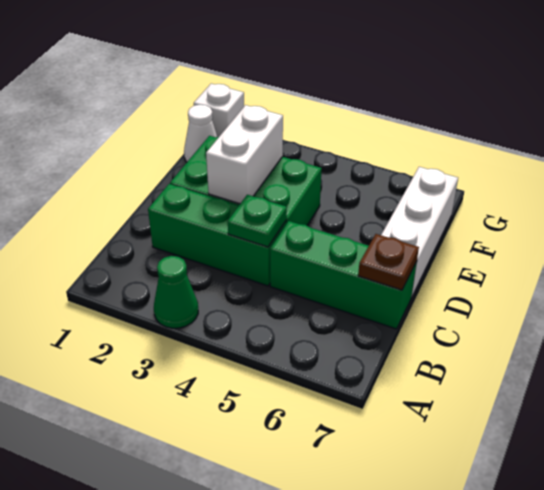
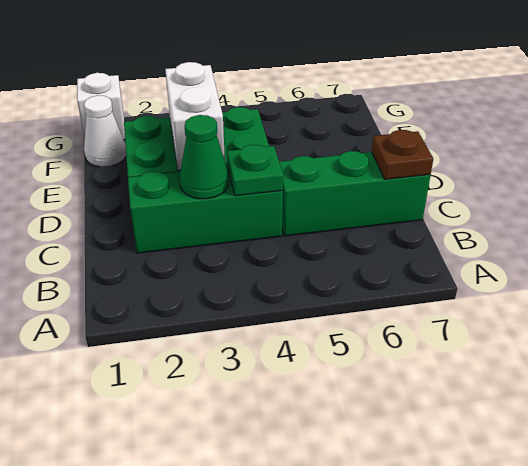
green cone A3 level 1 -> green cone C3 level 2
white brick D7:F7 level 1 -> none

